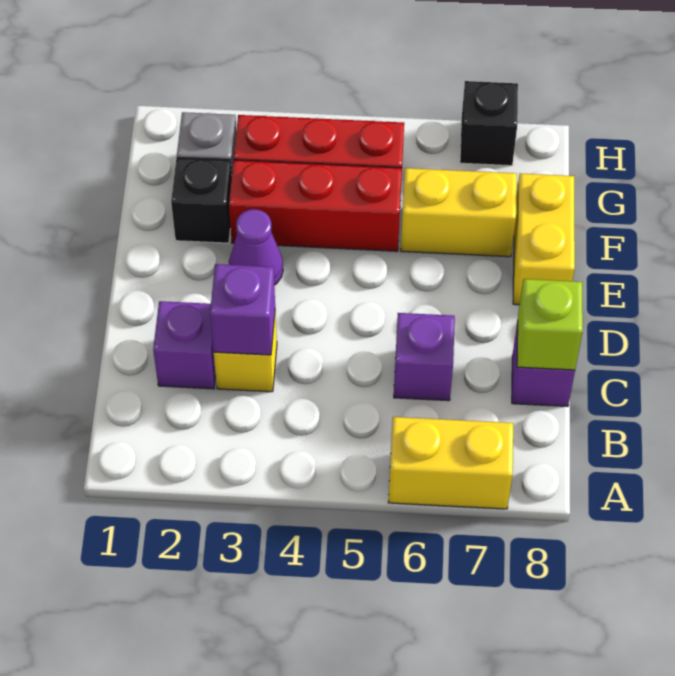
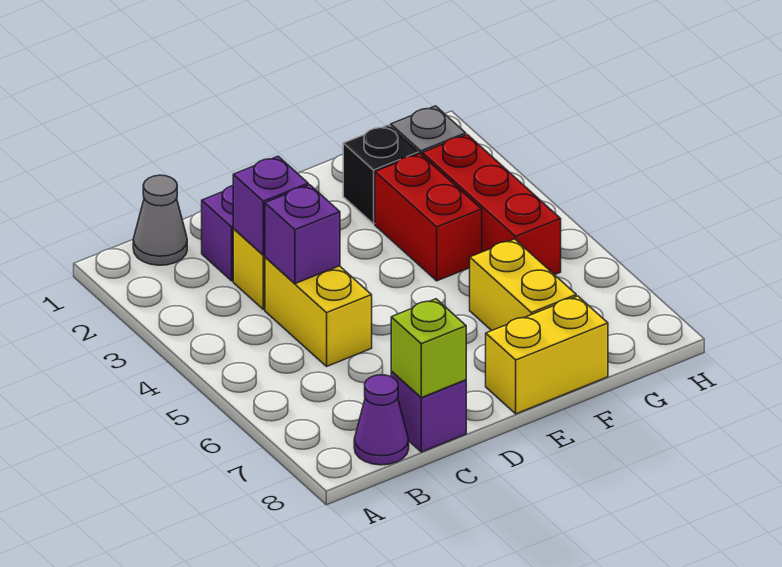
yellow brick A6:A7 level 1 -> yellow brick C4:C5 level 1
none -> grey cone B1 level 1
purple brick C6 level 1 -> purple brick C4 level 2
purple cone E3 level 1 -> purple cone B8 level 1
red brick F3:F5 level 1 -> red brick F3:F4 level 1
black brick H7 level 1 -> none

